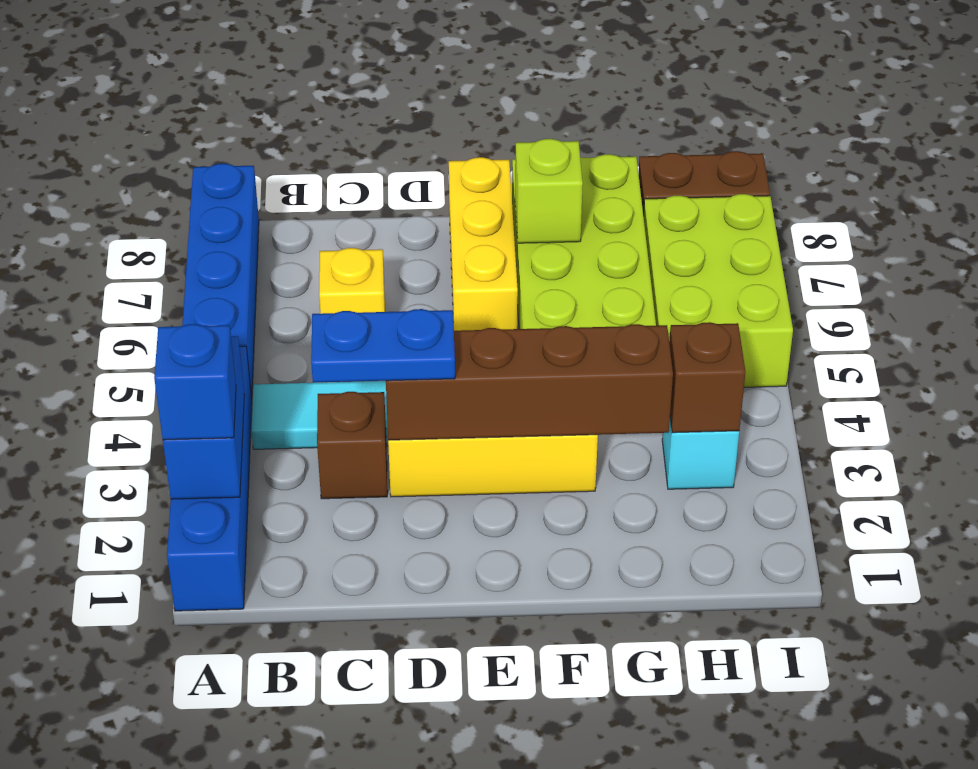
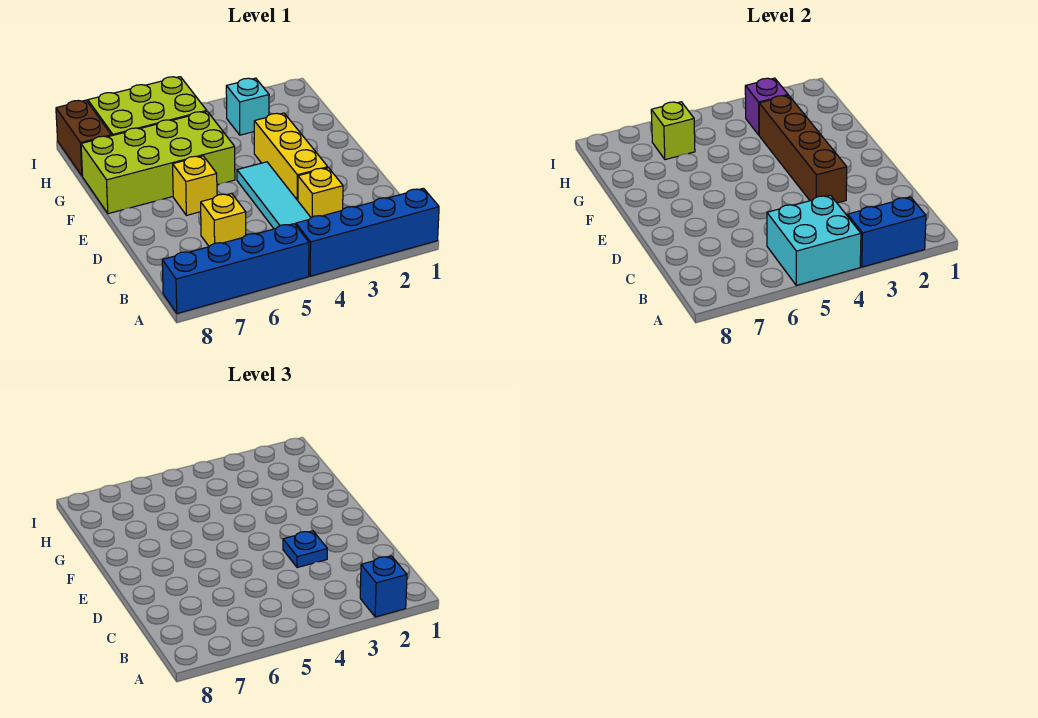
none -> cyan brick A4:B5 level 2
brown brick C3 level 1 -> yellow brick C3 level 1
blue plate C3:D3 level 3 -> blue plate D3 level 3
yellow brick E6:E8 level 1 -> yellow brick E6 level 1
lime brick F7 level 2 -> lime brick H6 level 2
brown brick H3 level 2 -> purple brick H3 level 2

